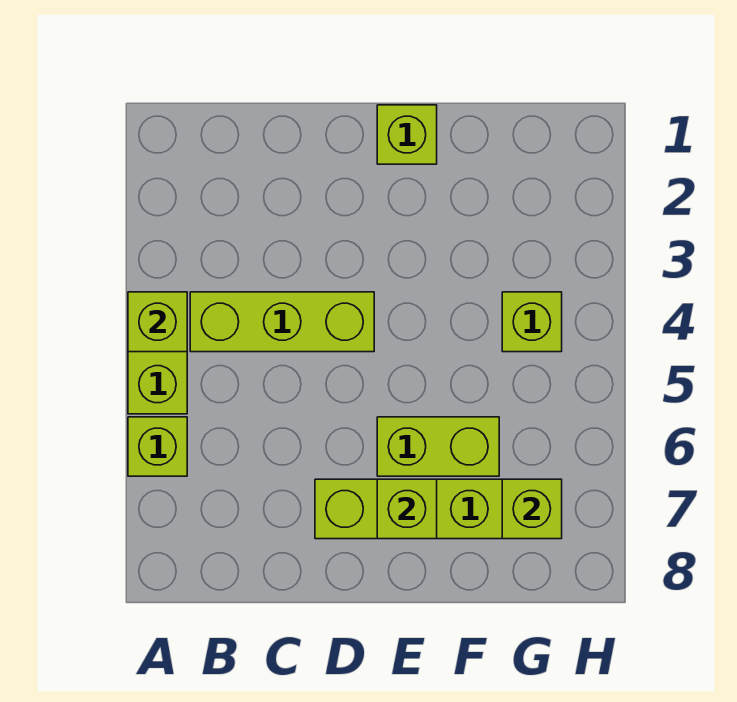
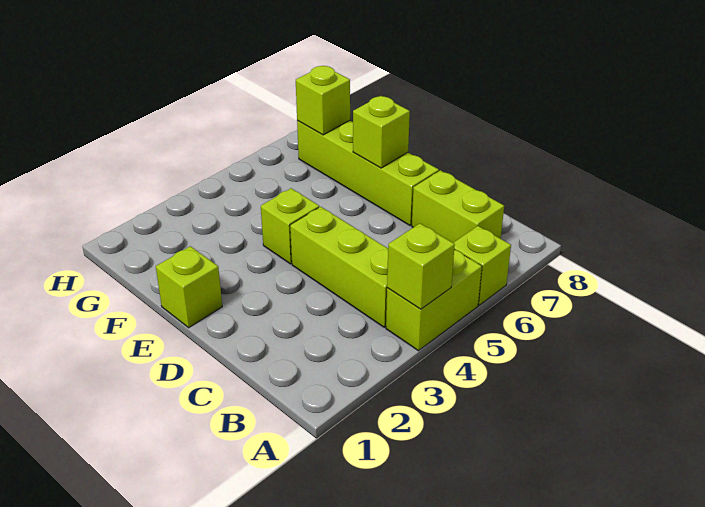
lime brick E6:F6 level 1 -> lime brick B7:C7 level 1
lime brick G4 level 1 -> lime brick E4 level 1

